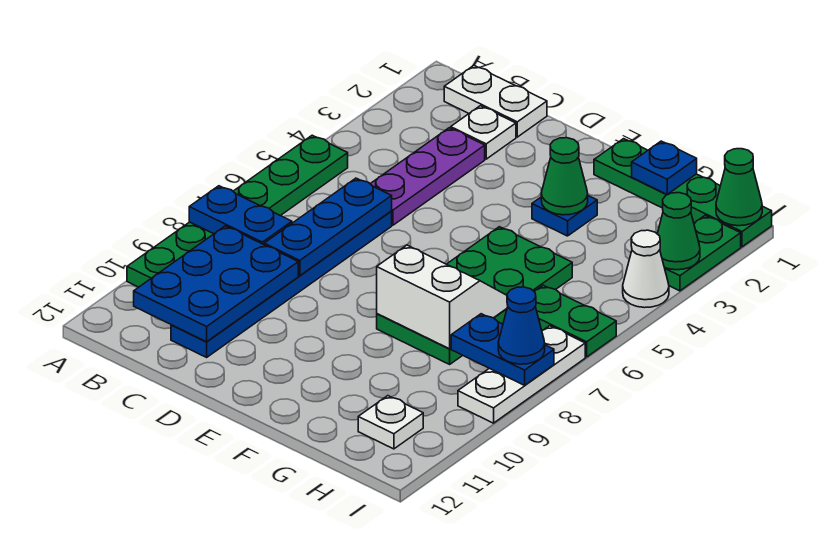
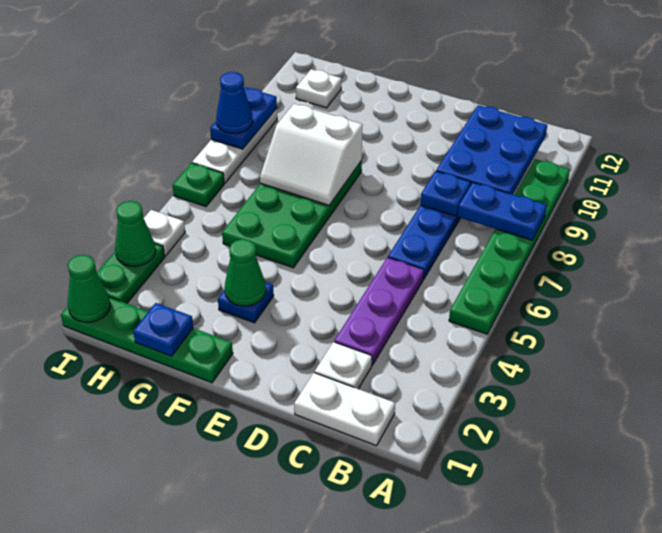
blue plate C6:C8 level 2 -> blue plate C8 level 2
green plate H6:I6 level 1 -> green plate I6 level 1
blue plate H8:I8 level 2 -> blue plate I8:I9 level 2
white cone I4 level 1 -> white plate I4 level 1

